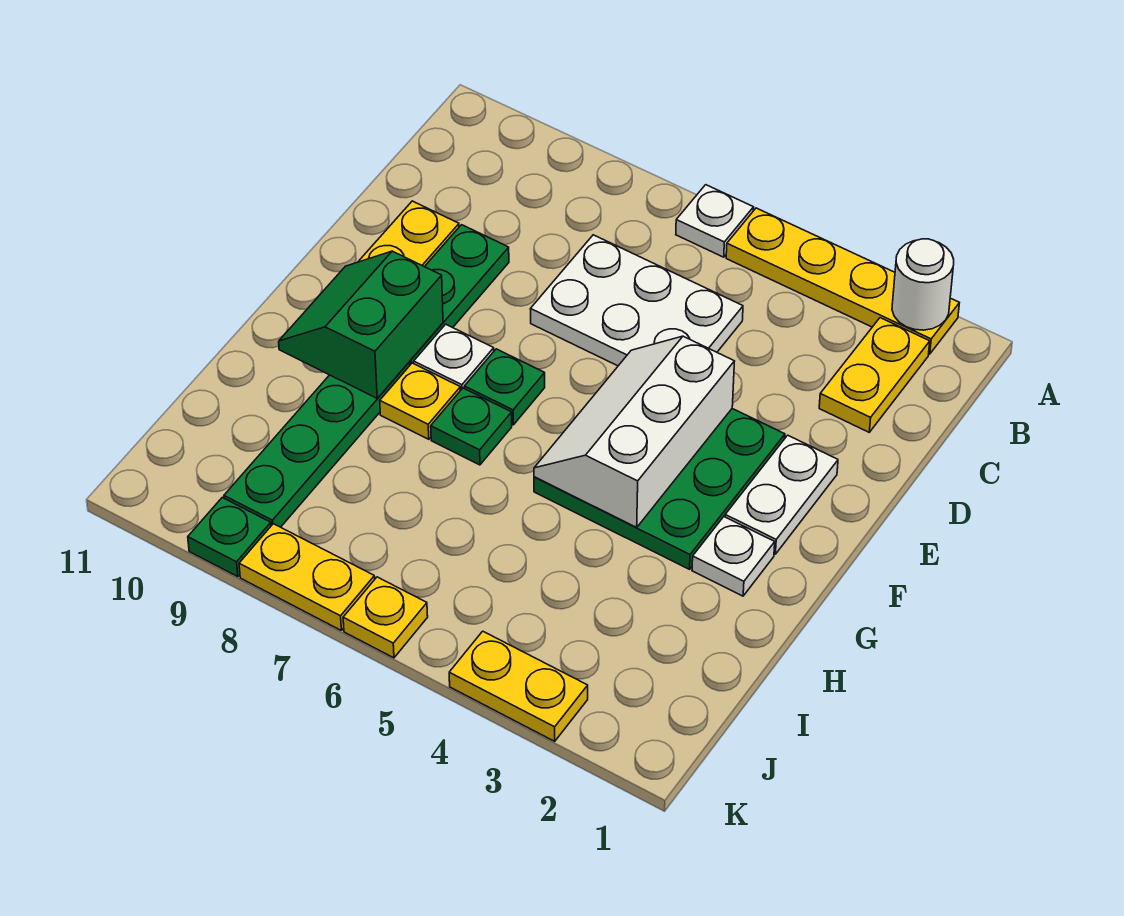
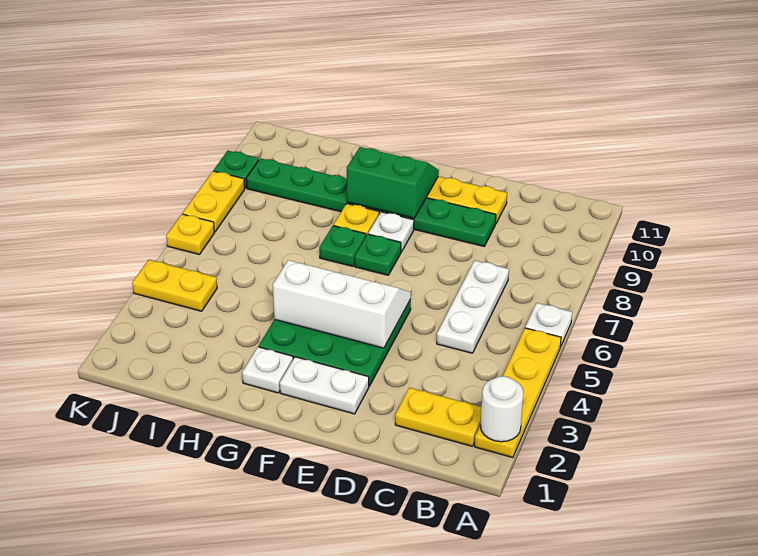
white plate C5:D7 level 1 -> white plate C5:C7 level 1
yellow plate K3:K4 level 1 -> yellow plate J4:K4 level 1

